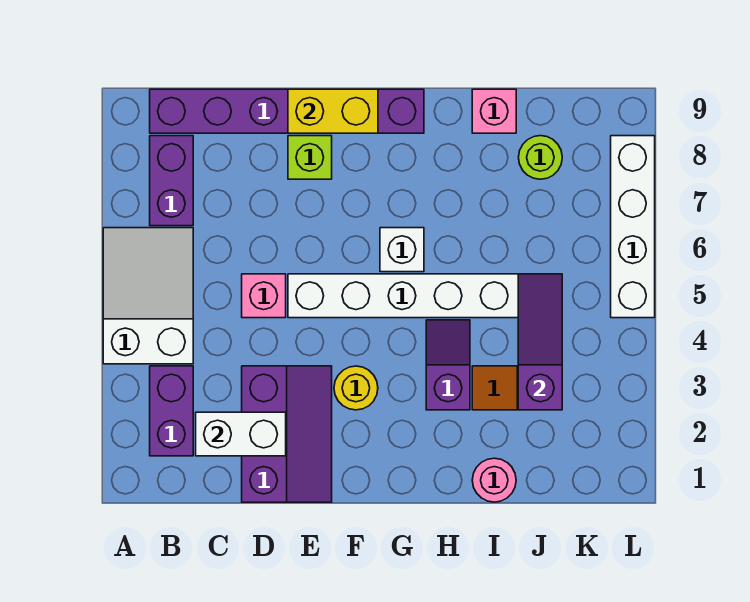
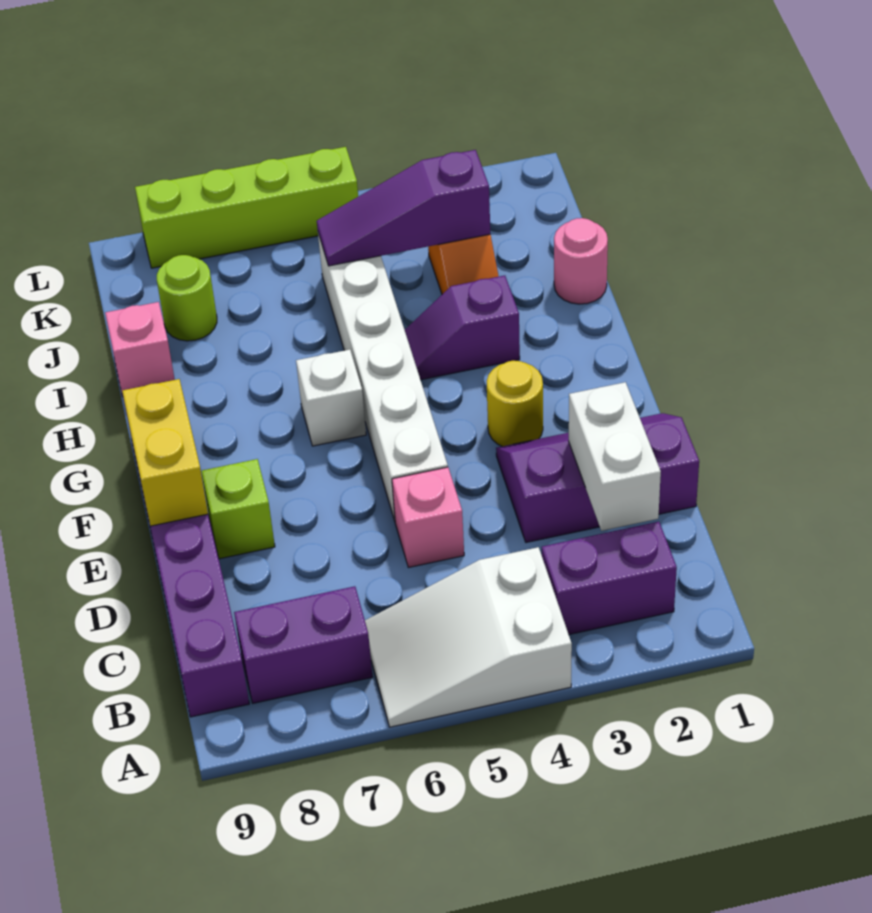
white brick L5:L8 level 1 -> lime brick L5:L8 level 1

